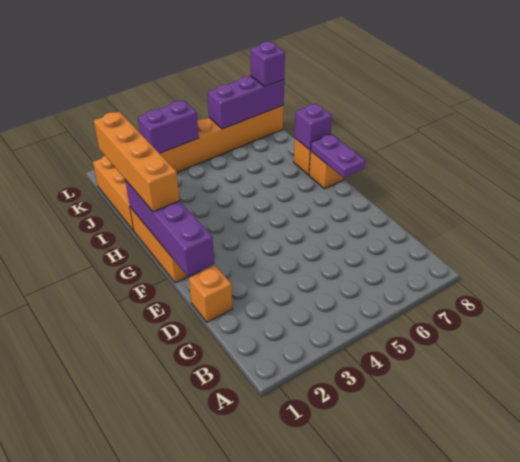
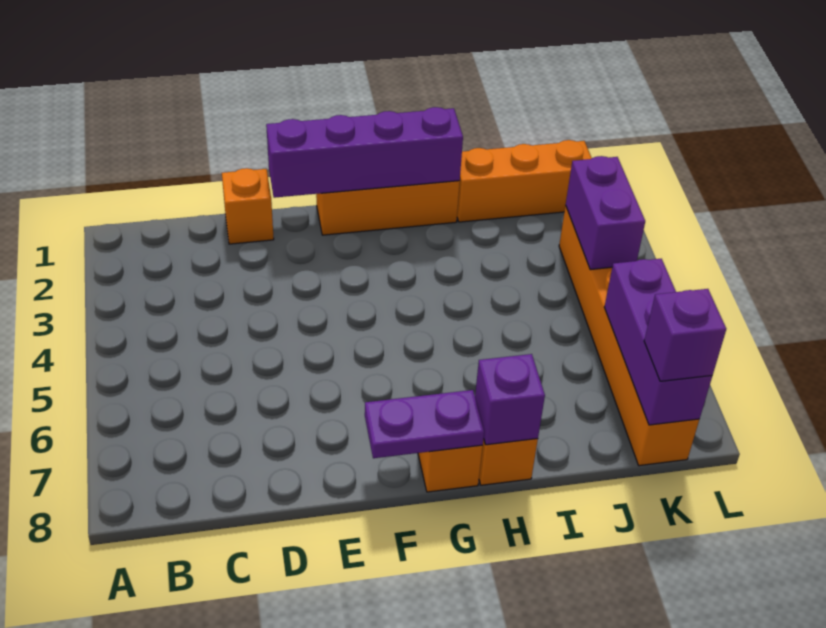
orange brick G1:J1 level 3 -> none

